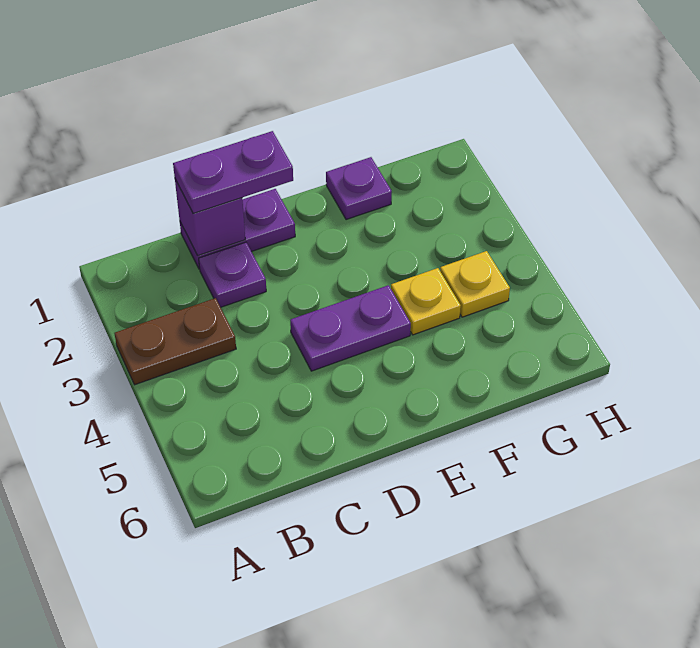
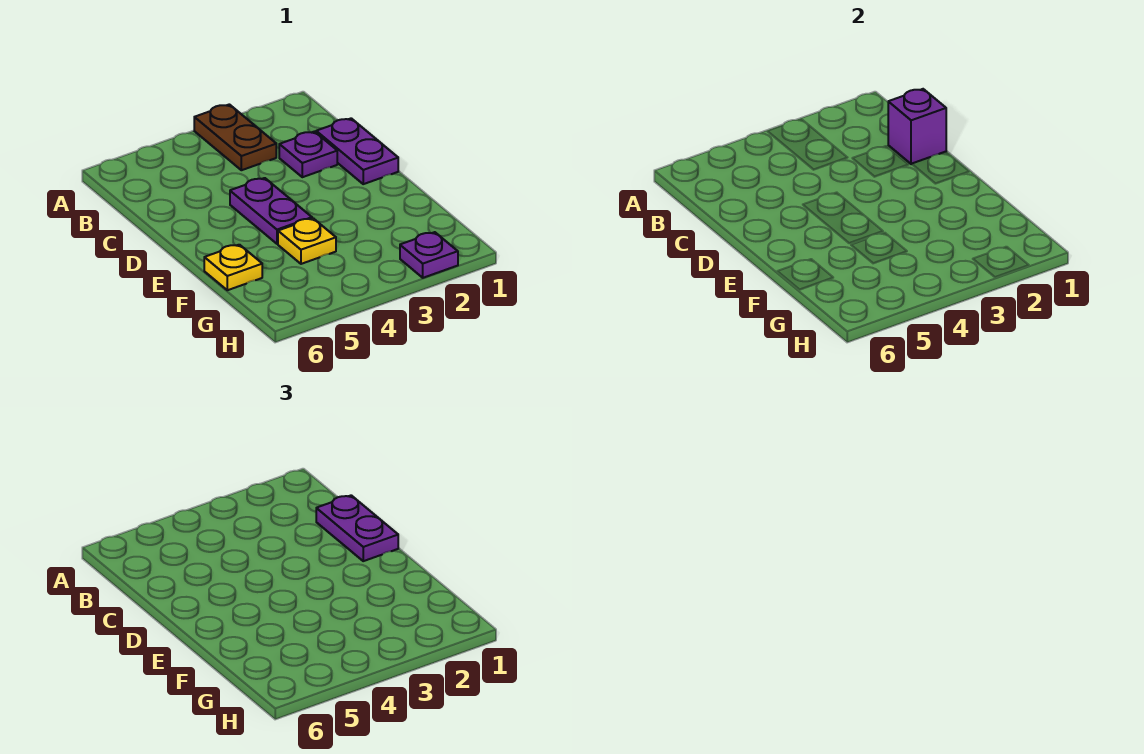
purple plate F1 level 1 -> purple plate H2 level 1
yellow plate G4 level 1 -> yellow plate F6 level 1

